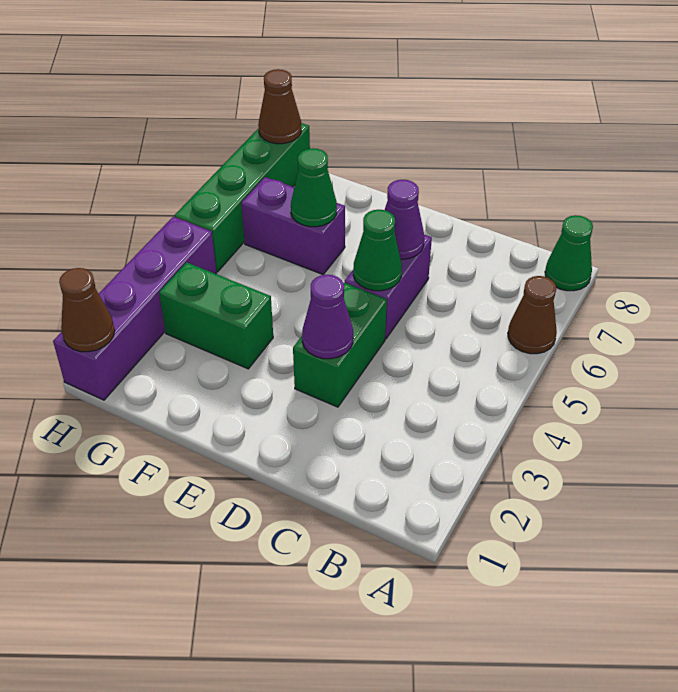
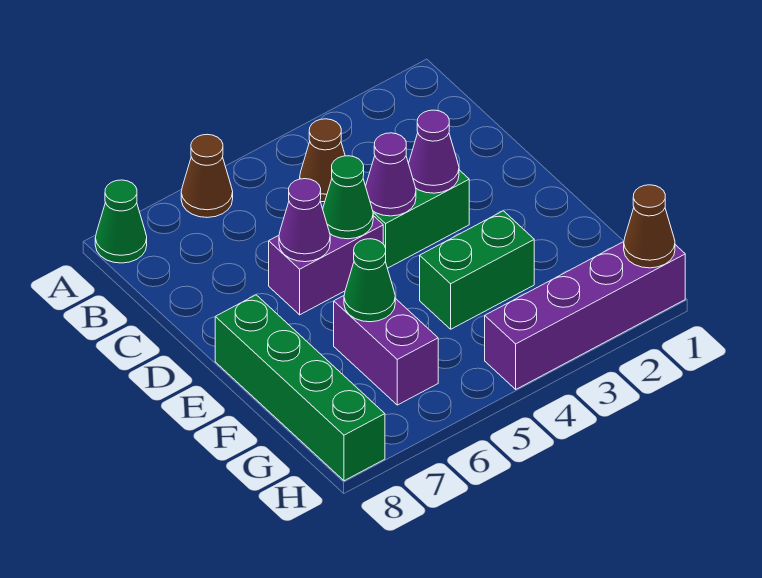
none -> purple cone D4 level 2
green brick F3:G3 level 1 -> green brick F3:F4 level 1
green brick H5:H8 level 1 -> green brick E8:H8 level 1
brown cone H8 level 2 -> brown cone B4 level 1

